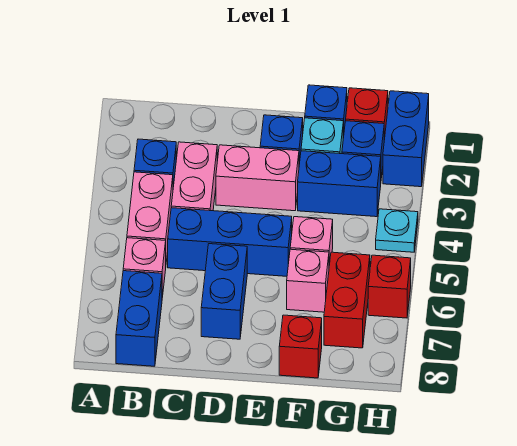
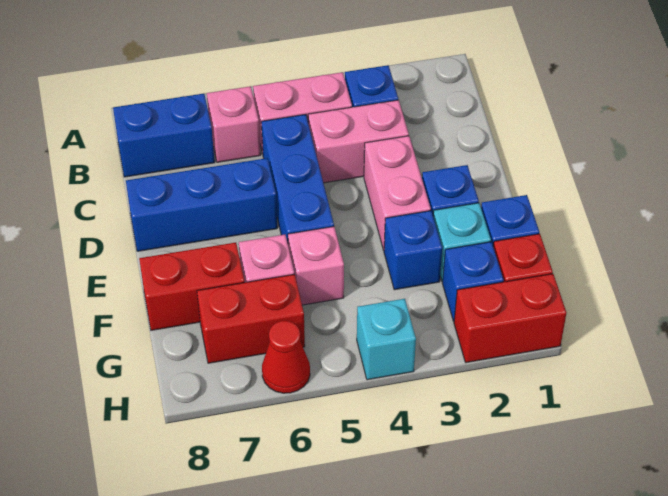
blue brick D6:D7 level 1 -> blue brick D6:D8 level 1
blue brick F3:G3 level 1 -> blue brick F3 level 1
red brick F8 level 1 -> red brick F7:F8 level 1
blue brick H1:H2 level 1 -> red brick H1:H2 level 1
cyan plate H4 level 1 -> cyan brick H4 level 1
red brick H6 level 1 -> red cone H6 level 1

